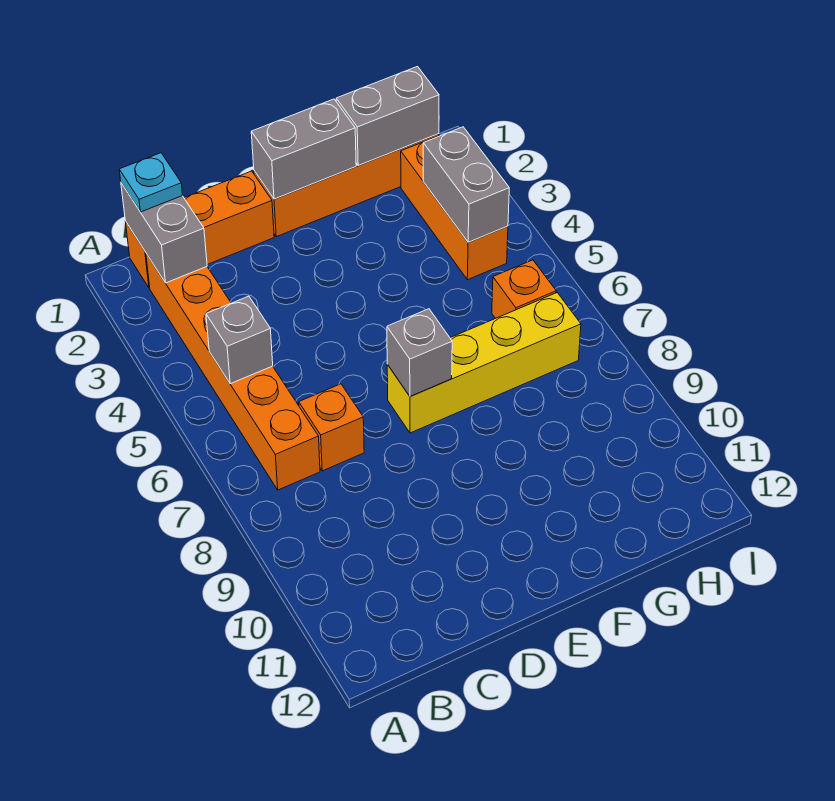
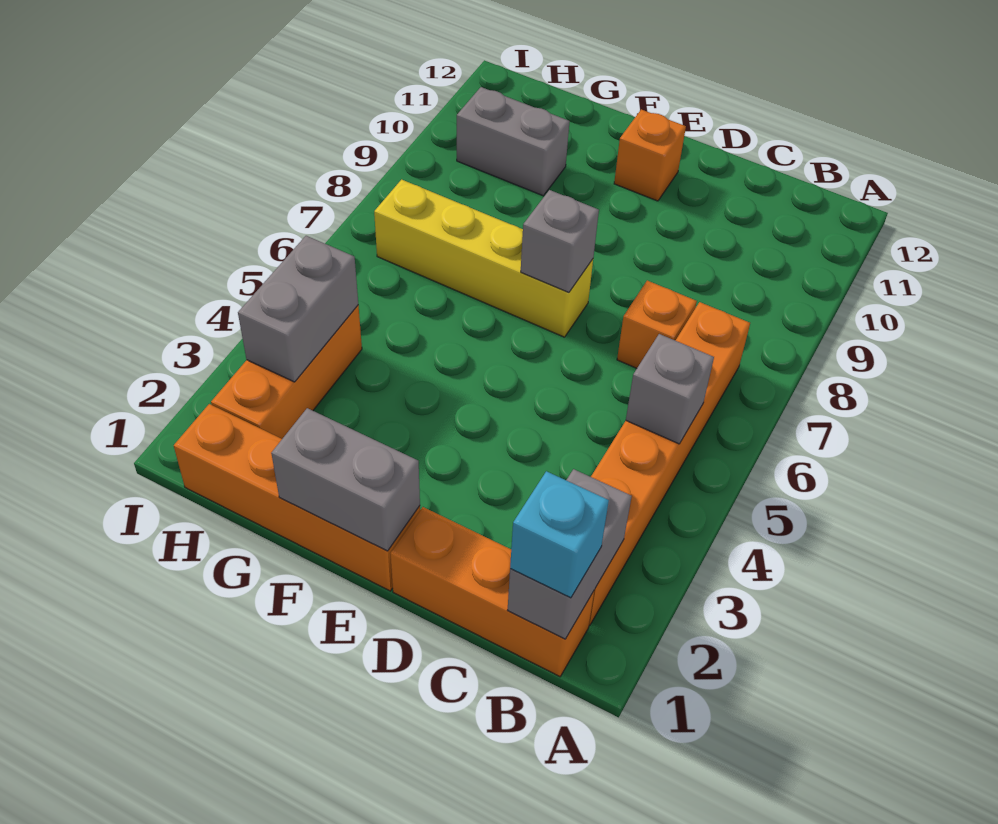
cyan plate B1 level 3 -> cyan brick B1 level 3
grey brick G1:H1 level 2 -> grey brick G10:H10 level 1
orange brick H6 level 1 -> orange brick E11 level 1

